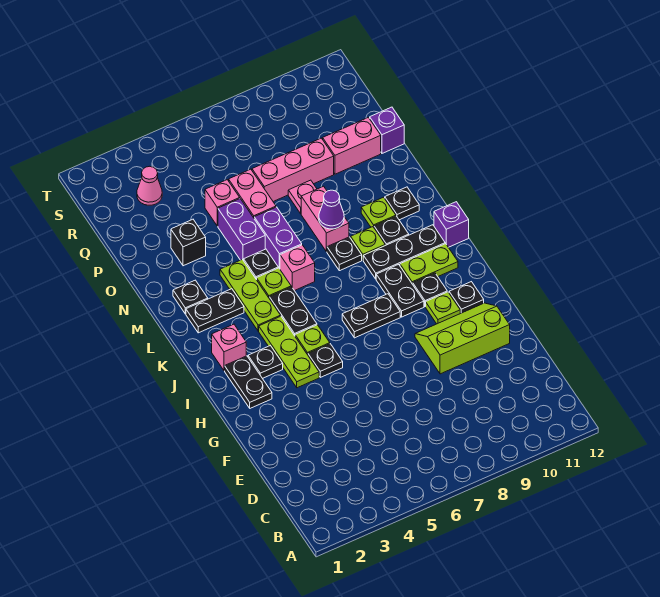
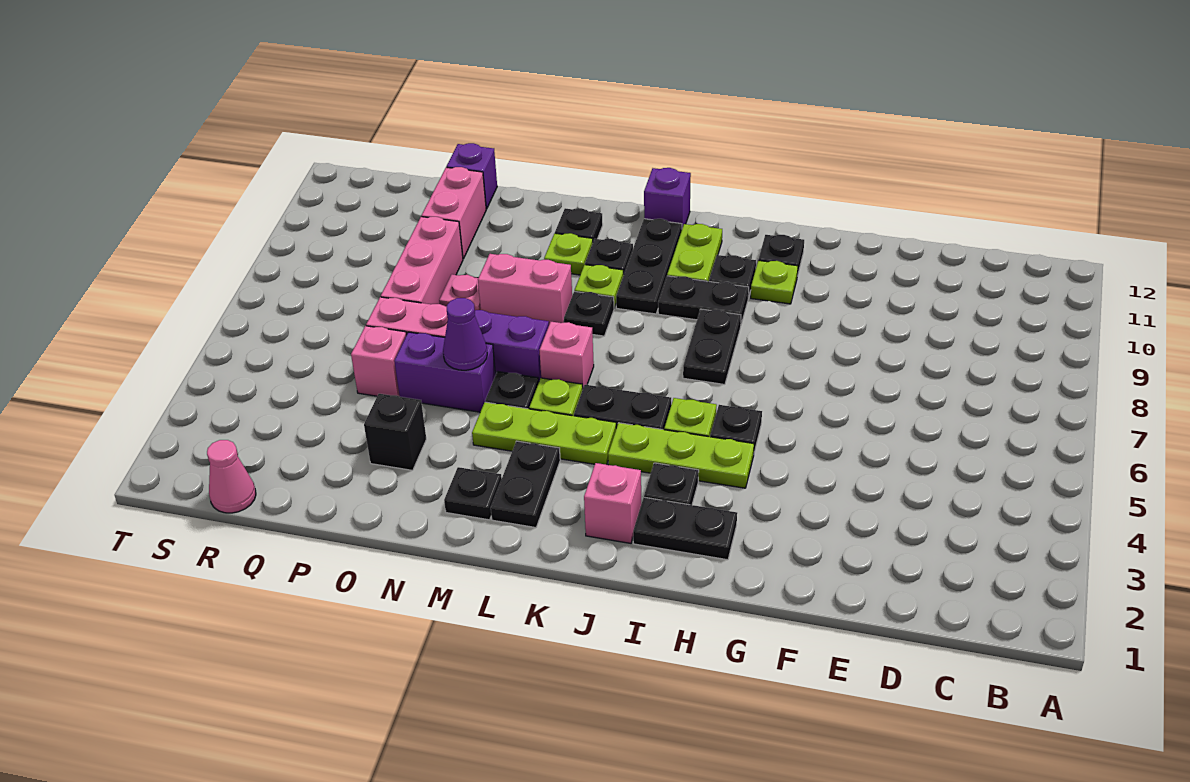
lime slope F9:G11 level 1 top F -> none
purple cone M8 level 2 -> purple cone N5 level 2
pink cone R3 level 1 -> pink cone R1 level 1

